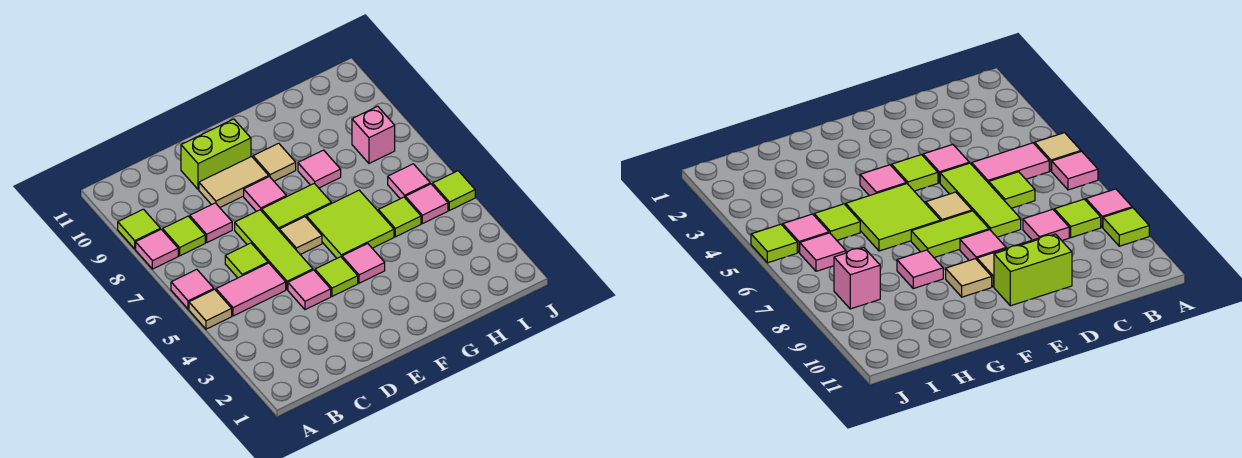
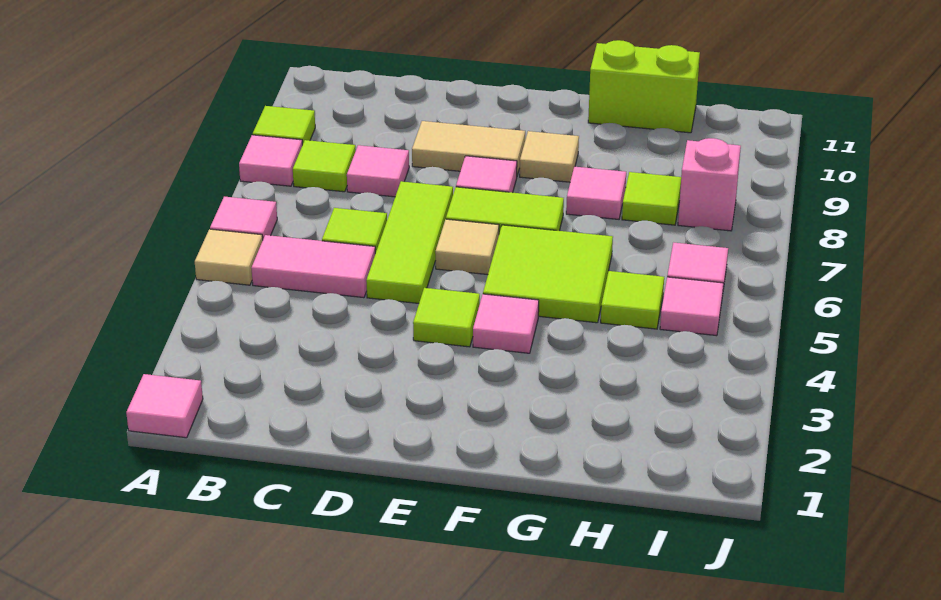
pink tile D4 level 1 -> pink tile A1 level 1
lime brick D10:E10 level 1 -> lime brick G11:H11 level 1
lime tile J5 level 1 -> lime tile H8 level 1

